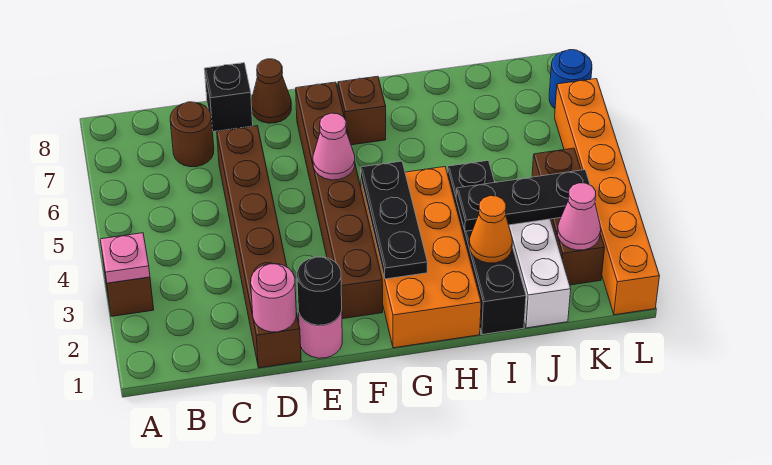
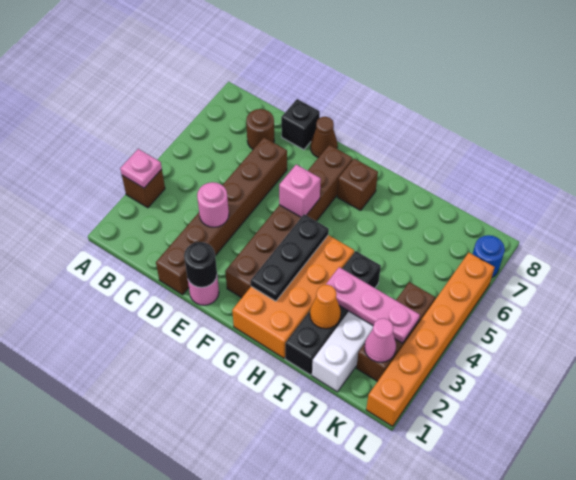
pink round brick D1 level 2 -> pink round brick D3 level 2
pink cone F5 level 2 -> pink brick F5 level 2
black plate I3:K3 level 2 -> pink plate I3:K3 level 2

